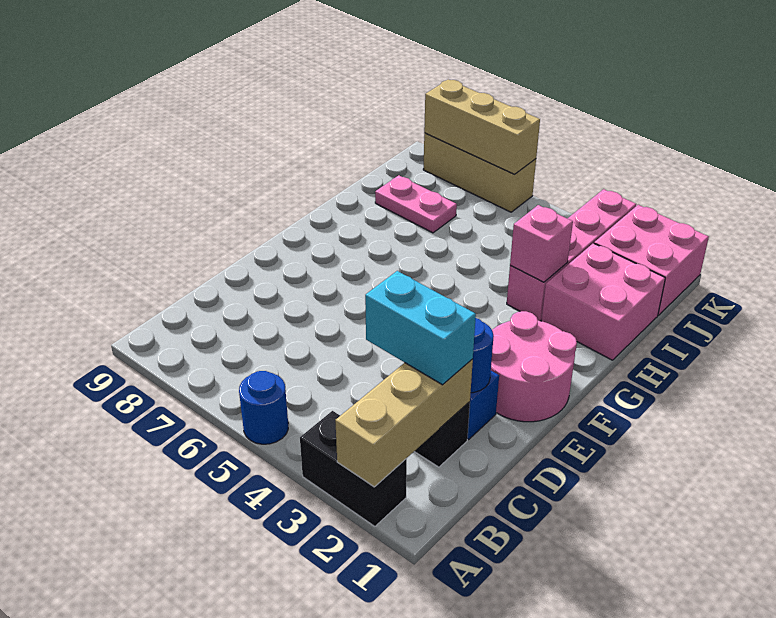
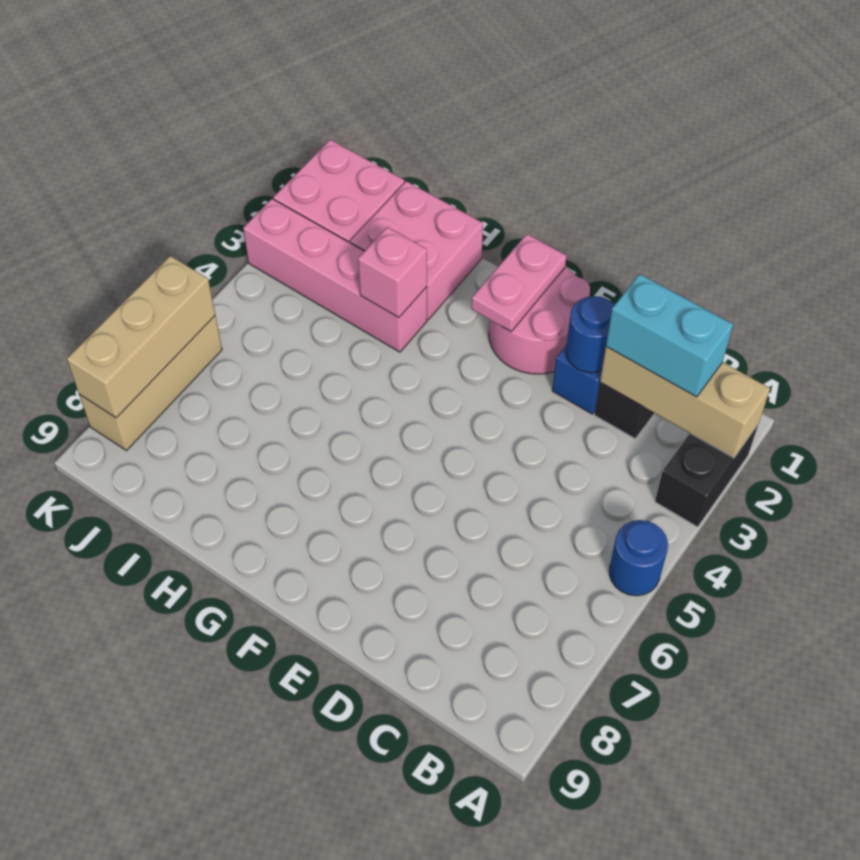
cyan brick C2:C3 level 3 -> cyan brick B2:C2 level 3
pink plate I7:I8 level 1 -> pink plate F1:F2 level 2

